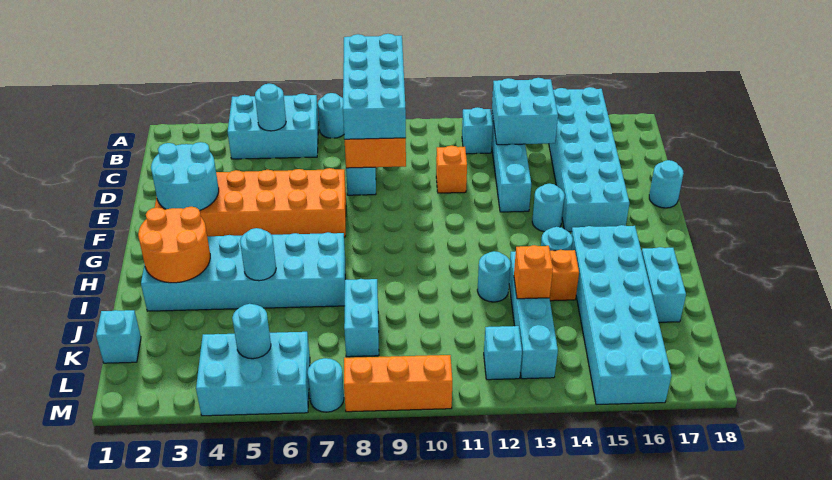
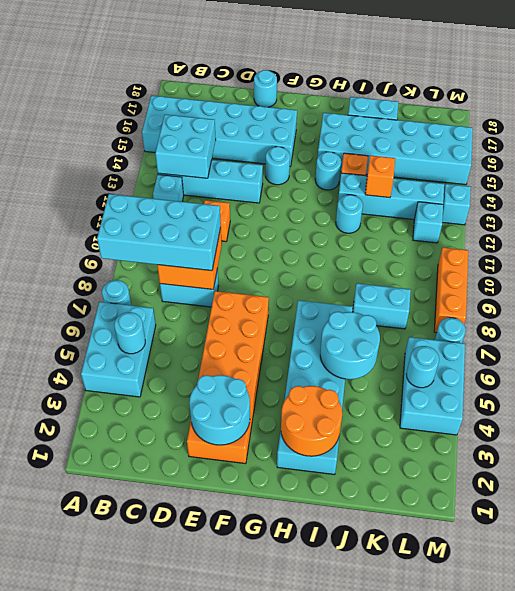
cyan round brick I5 level 2 -> cyan round brick I5:J6 level 2
cyan brick K1 level 1 -> cyan brick M13 level 1

